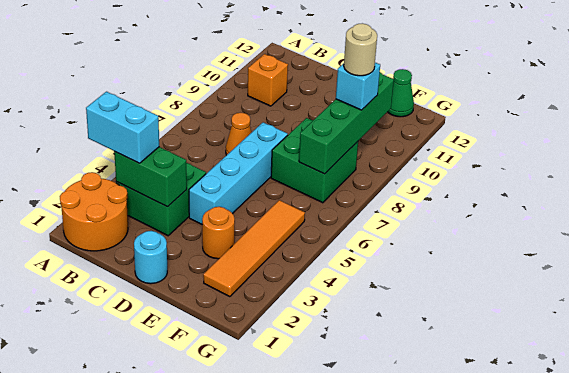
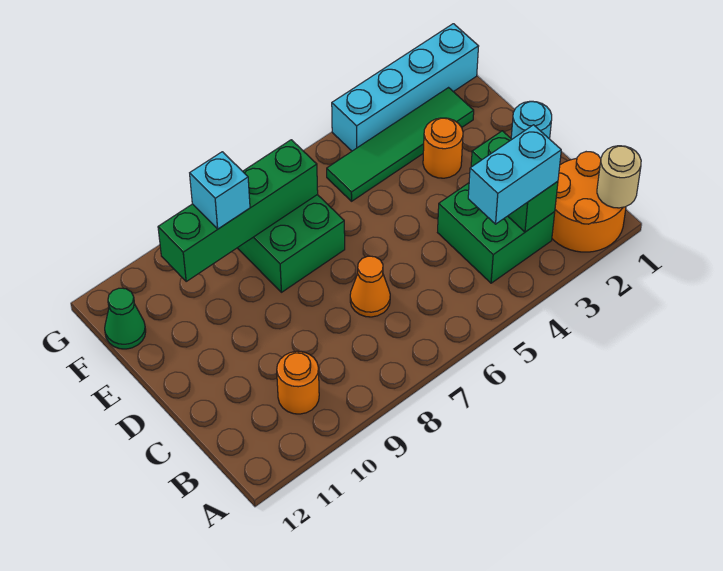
cyan brick A3:B3 level 3 -> cyan brick B3:B4 level 3
orange brick B10 level 1 -> orange round brick B10 level 1
cyan brick D4:D7 level 1 -> cyan brick G1:G4 level 1
orange tile F2:F5 level 1 -> green tile F2:F5 level 1
tan round brick F9 level 4 -> tan round brick A1 level 2

